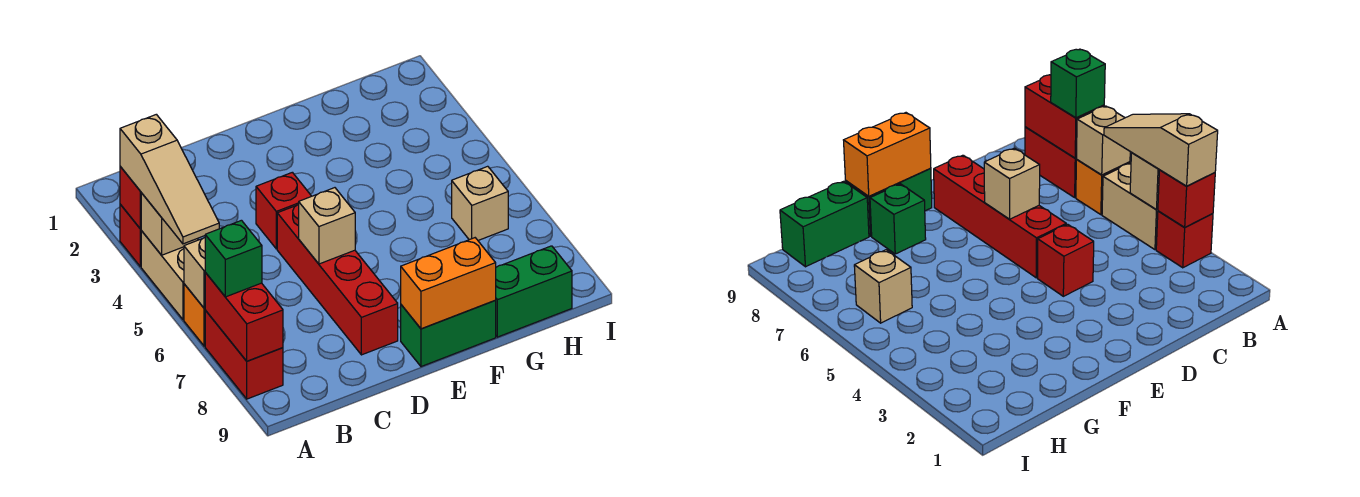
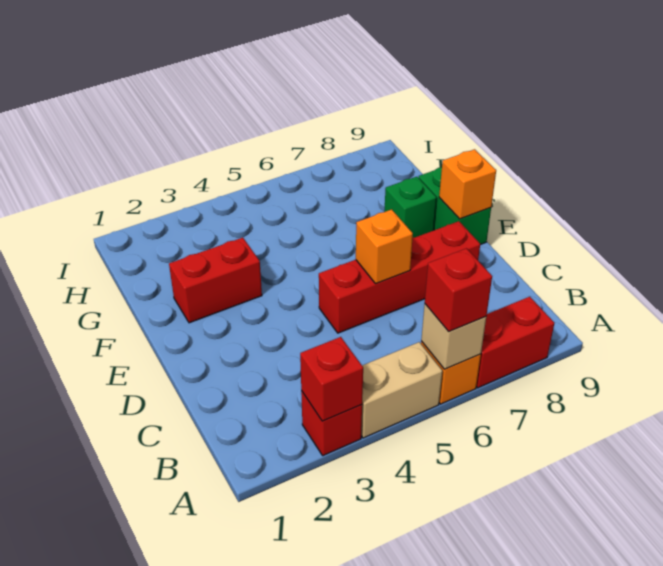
tan slope A3:A5 level 3 top 3 -> none
tan brick A4 level 2 -> none
red brick A7:A8 level 2 -> red brick F2:F3 level 1
green brick A7 level 3 -> none
red brick D4 level 1 -> red brick A6 level 3
tan brick D6 level 2 -> orange brick D6 level 2
orange brick E9:F9 level 2 -> orange brick E9 level 2
green brick G9:H9 level 1 -> none
tan brick H6 level 1 -> none

